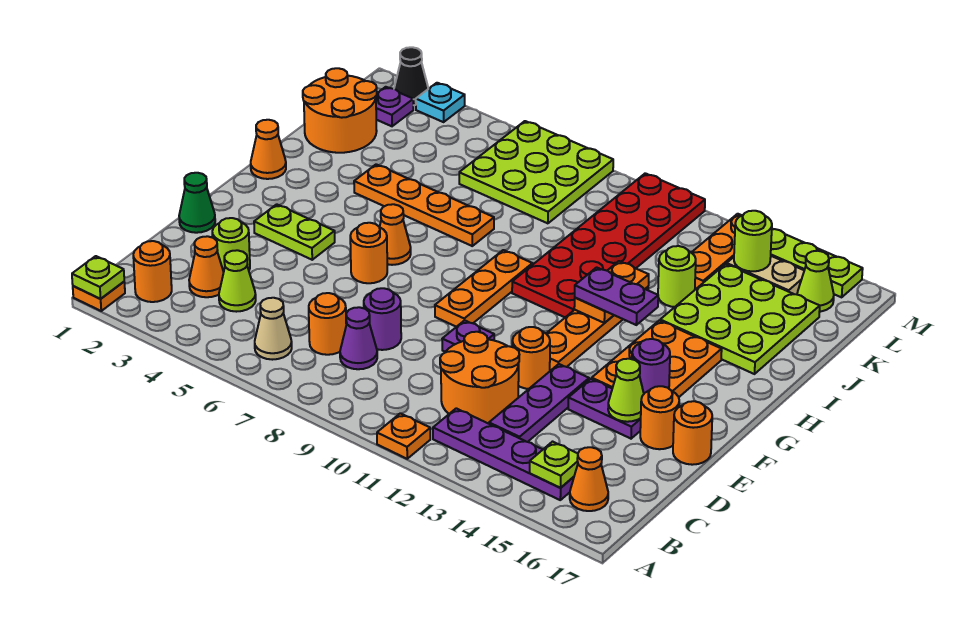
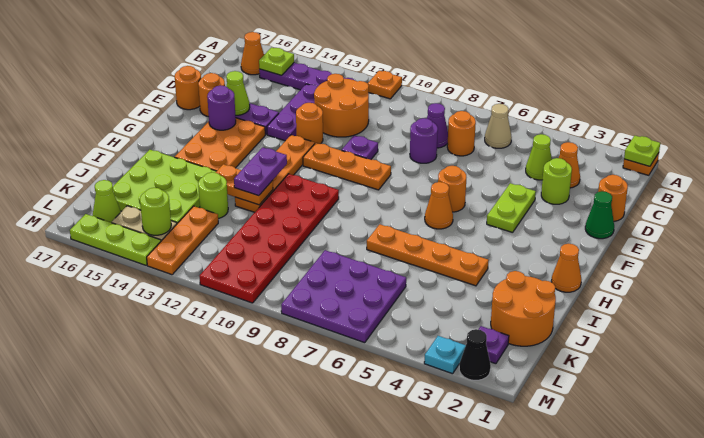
orange round brick B2 level 1 -> orange round brick D1 level 1
lime plate F3:F4 level 1 -> lime plate E4:F4 level 1
orange plate F9:H9 level 1 -> orange plate F9:F11 level 1
orange plate H12:I12 level 2 -> orange plate I12:I13 level 2
purple plate H12:H13 level 3 -> purple plate H12:I12 level 3
lime plate K6:M8 level 1 -> purple plate K6:M8 level 1

